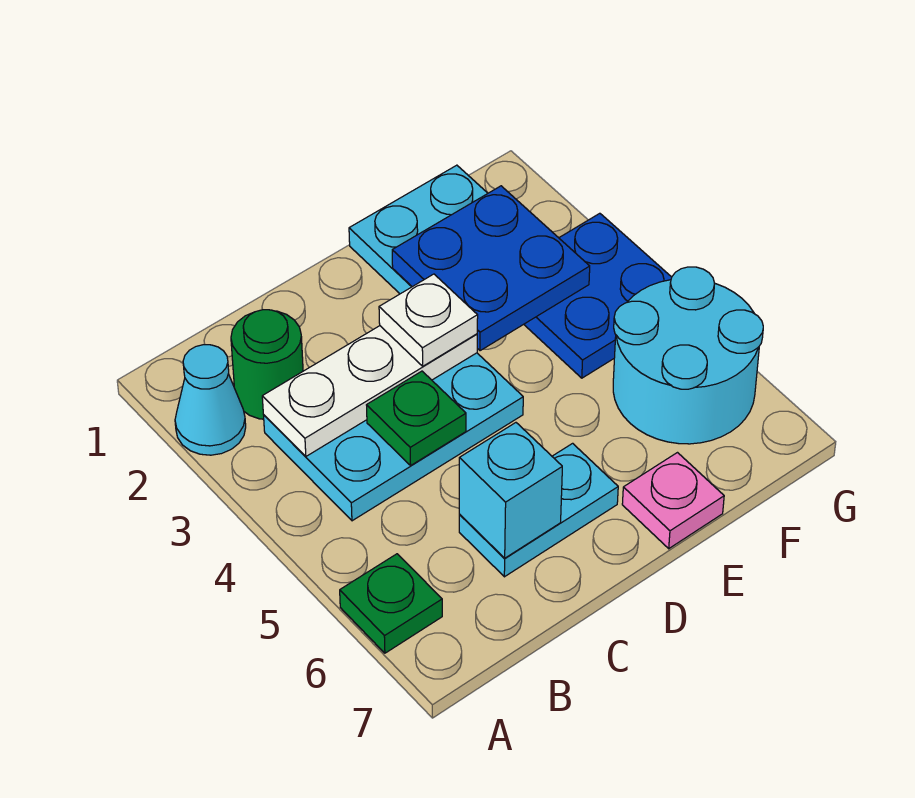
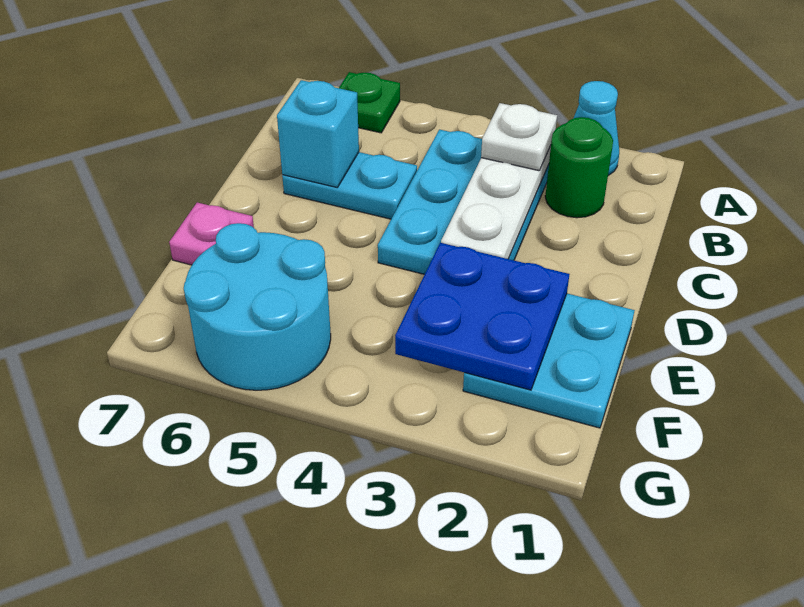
green plate C4 level 2 -> none
cyan plate C6:D6 level 1 -> cyan plate C5:C6 level 1
white plate D3 level 3 -> white plate B3 level 3
blue plate F3:G4 level 1 -> none

